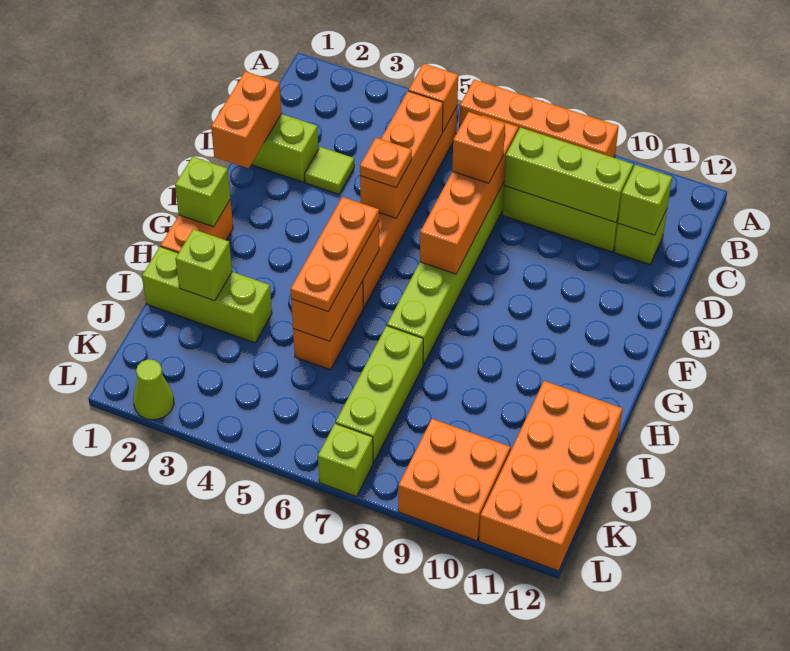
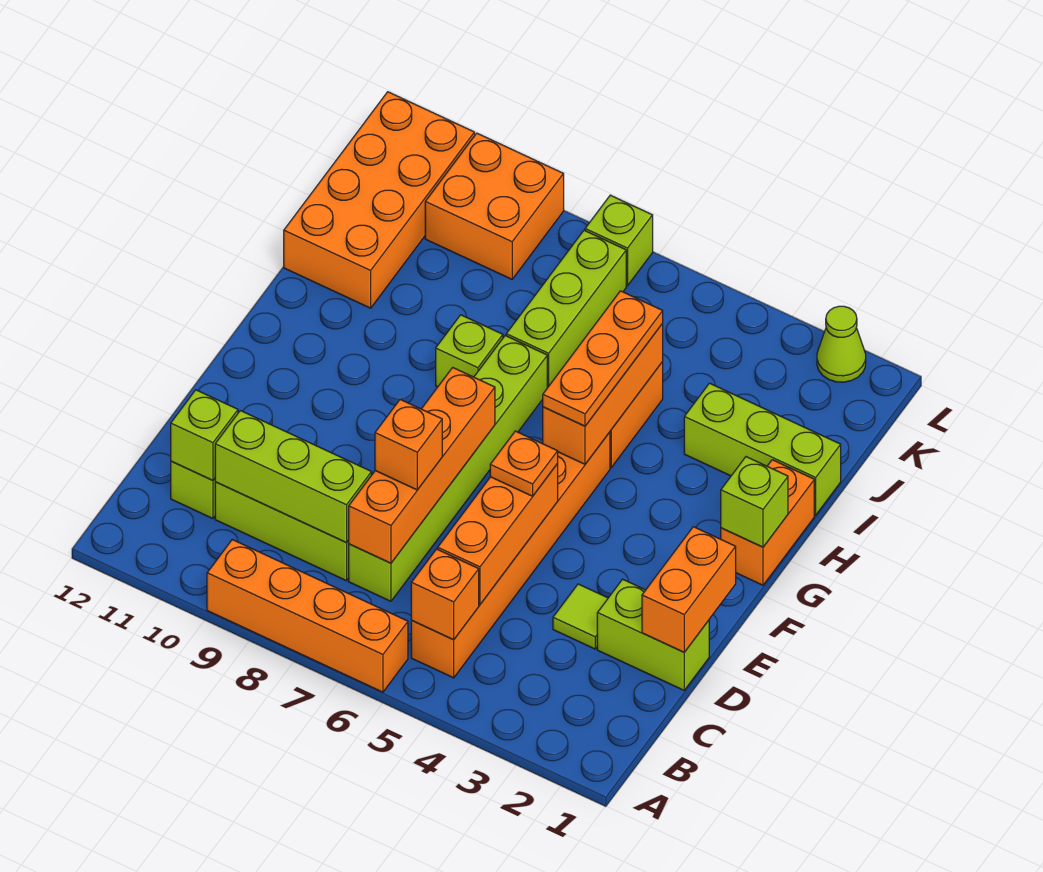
lime brick I2 level 2 -> lime brick H8 level 1

